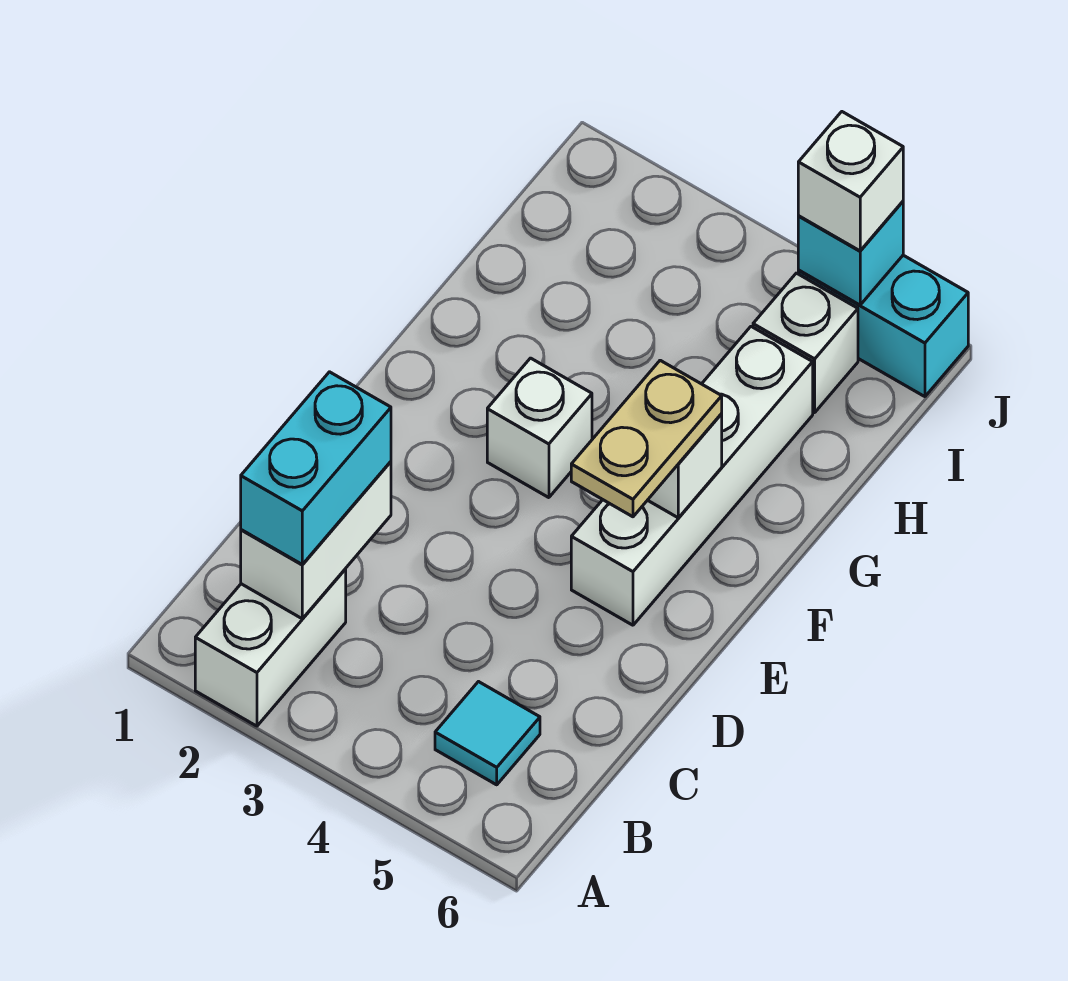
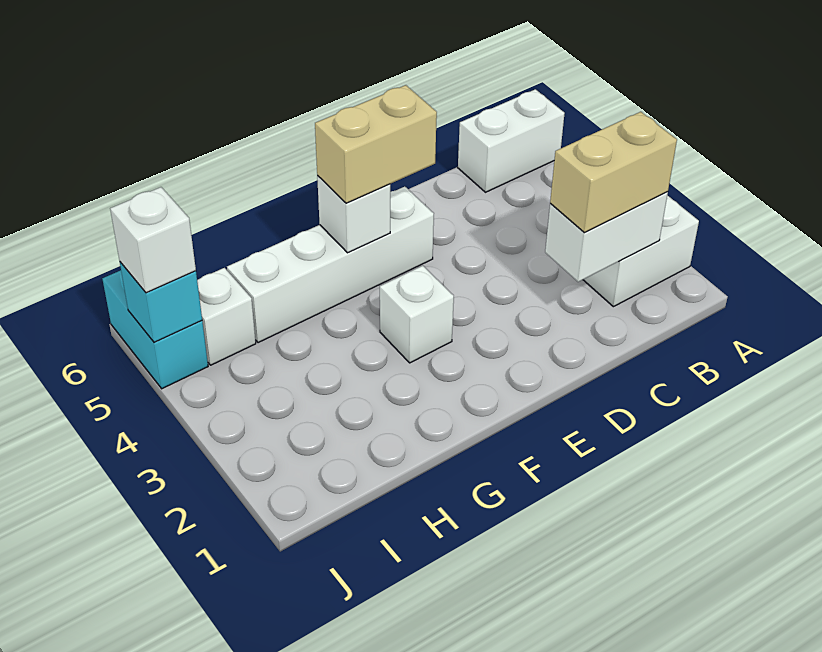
none -> white brick A6:B6 level 1
cyan brick B2:C2 level 3 -> tan brick B2:C2 level 3
cyan tile B5 level 1 -> none
tan plate E5:F5 level 3 -> tan brick E5:F5 level 3

